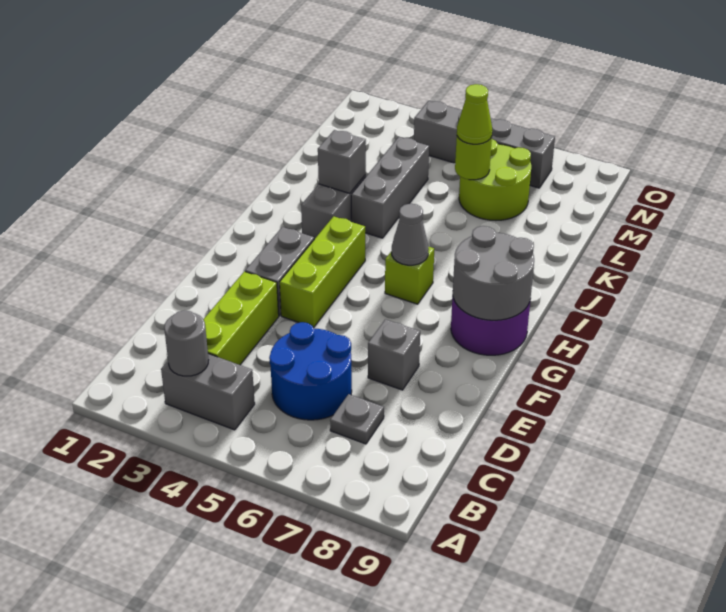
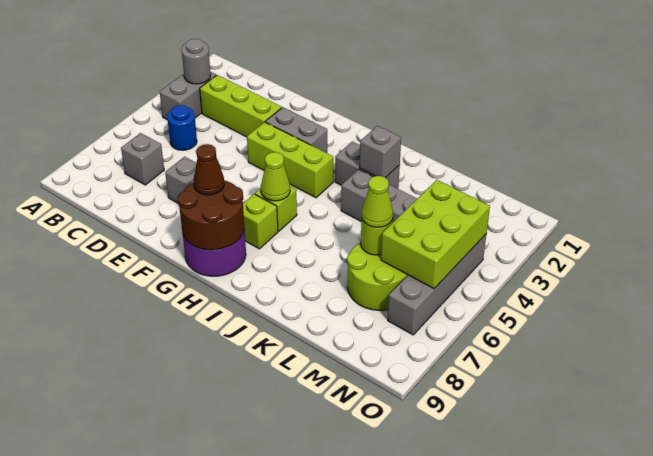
blue round brick C5:D6 level 1 -> blue round brick C5 level 1
grey plate C7 level 1 -> grey brick C7 level 1
grey round brick G8:H9 level 2 -> brown round brick G8:H9 level 2
none -> brown cone G8 level 3
grey cone H6 level 2 -> lime cone H6 level 2
none -> lime brick H7 level 1
none -> lime brick M4:N6 level 2

